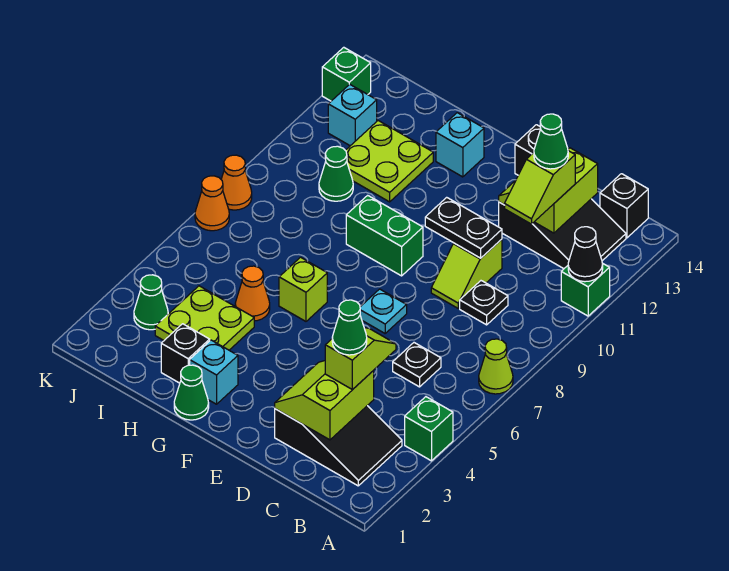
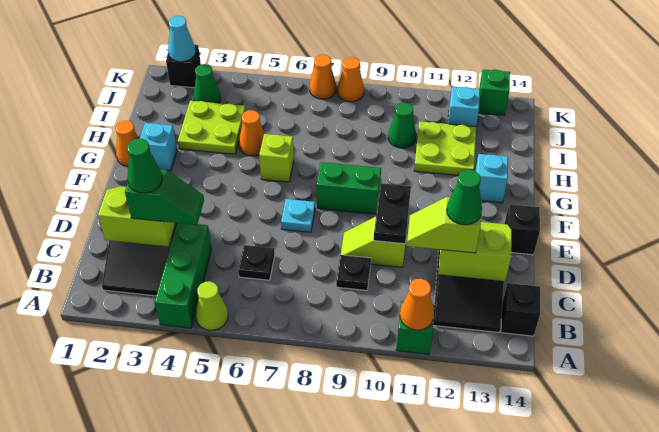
green brick A4 level 1 -> green brick A4:C4 level 1
lime cone A7 level 1 -> lime cone A5 level 1
black cone A11 level 2 -> orange cone A11 level 2
lime slope C3:C4 level 3 top 3 -> green slope C3:C4 level 3 top 3
green brick F9:G9 level 1 -> green brick F8:F9 level 1
green cone G1 level 1 -> orange cone G1 level 1
black brick H2 level 1 -> black brick K2 level 1
none -> cyan cone K2 level 2

